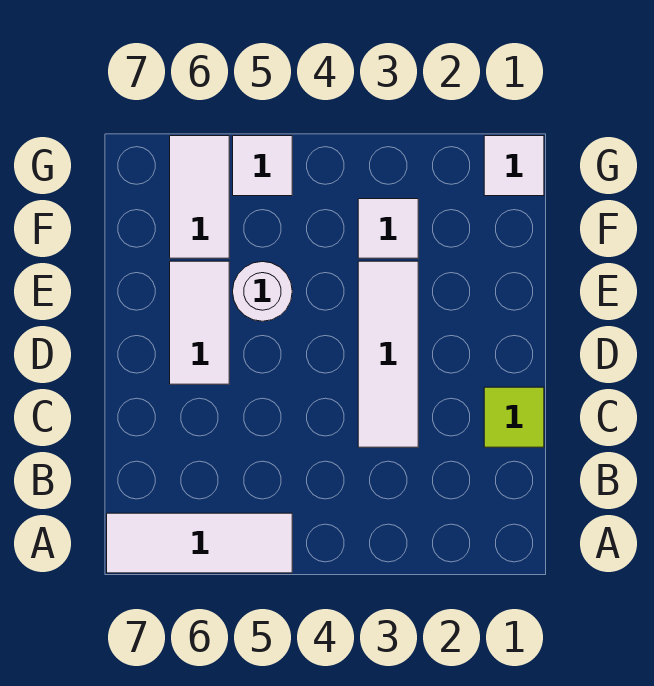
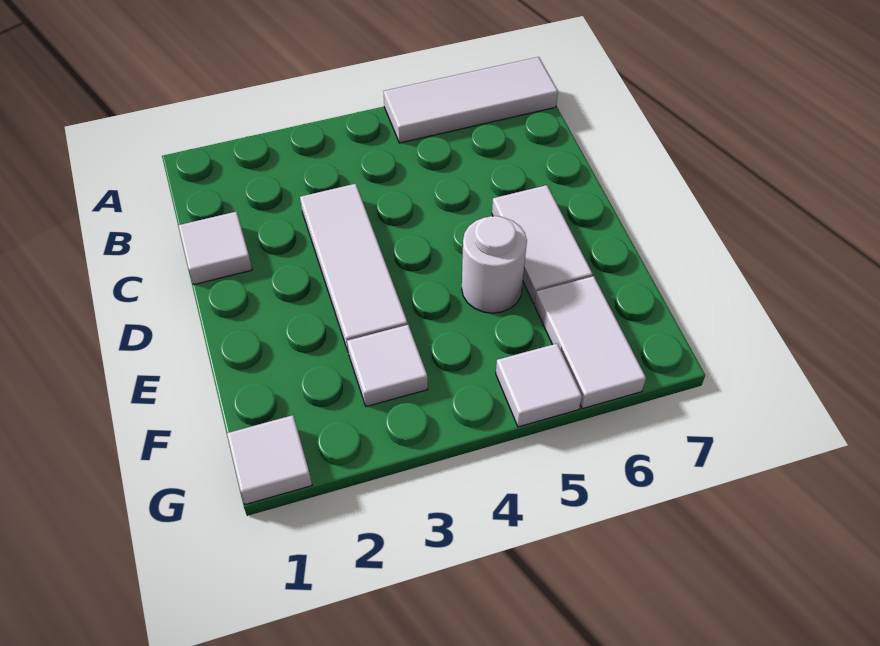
lime tile C1 level 1 -> white tile C1 level 1

